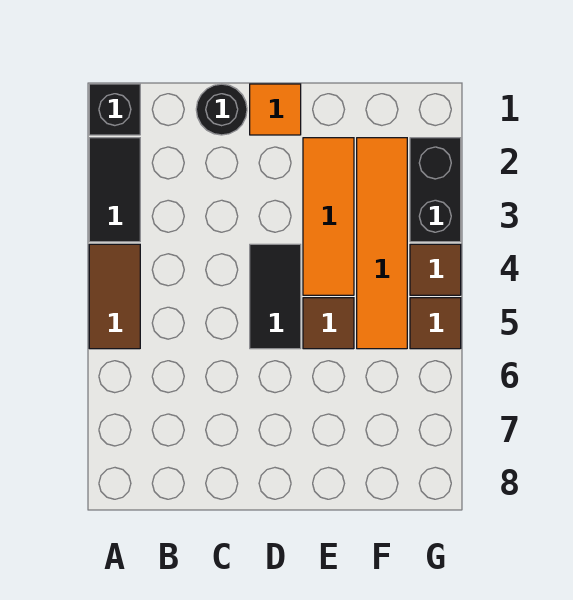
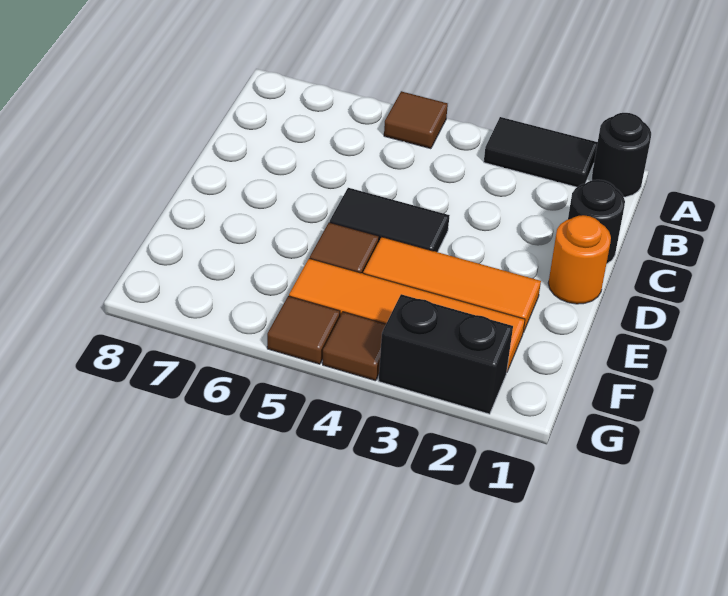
black brick A1 level 1 -> black round brick A1 level 1
brown tile A4:A5 level 1 -> brown tile A5 level 1
orange tile D1 level 1 -> orange round brick D1 level 1

